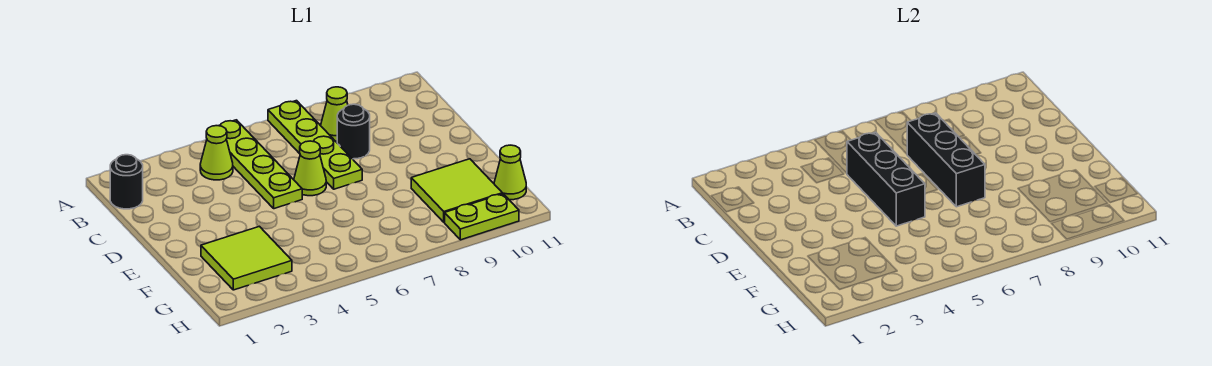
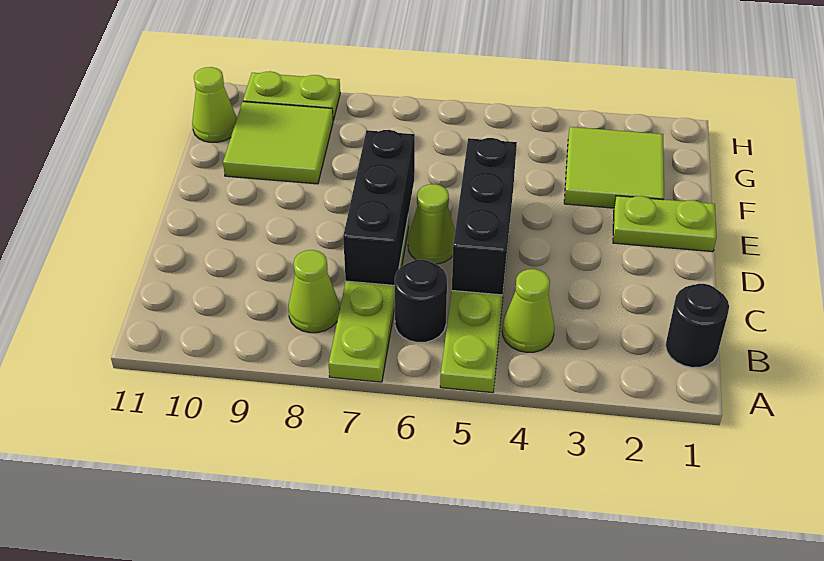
black round brick C8 level 1 -> black round brick B6 level 1
none -> lime plate E1:E2 level 1

